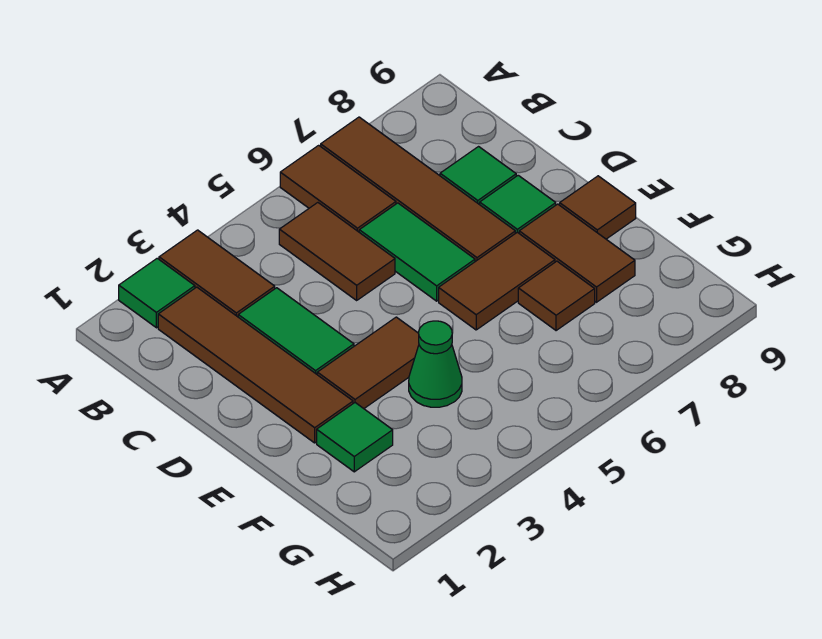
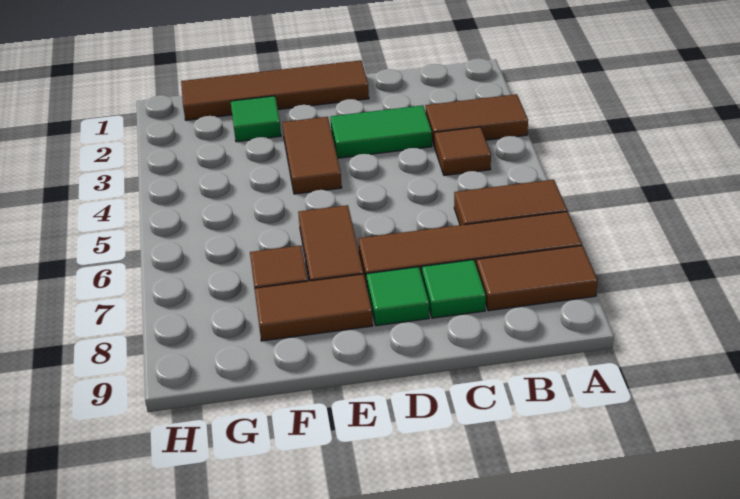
green tile A2 level 1 -> none
brown tile B2:E2 level 1 -> brown tile D1:G1 level 1
brown tile B5:C5 level 1 -> brown tile A8:B8 level 1
green tile C6:D6 level 1 -> none
brown tile E9 level 1 -> brown tile B4 level 1
green cone F4 level 1 -> none

